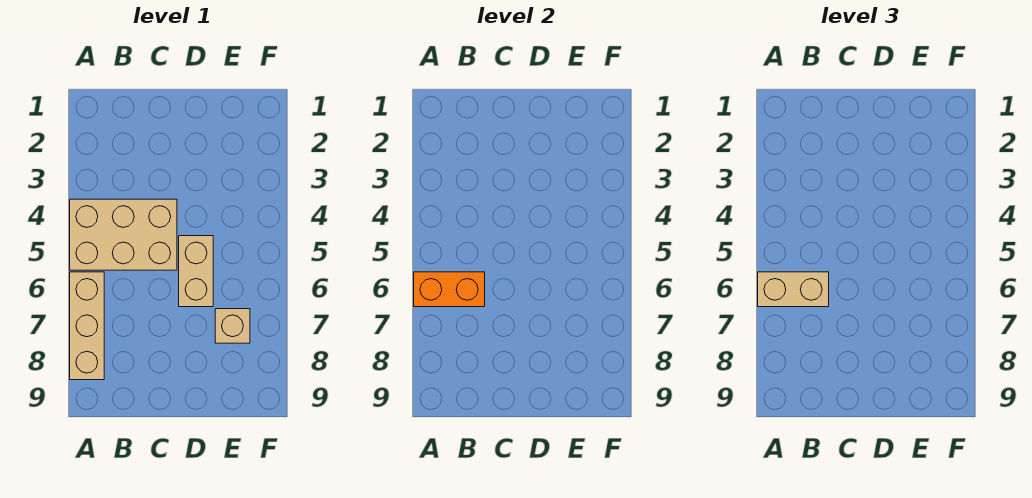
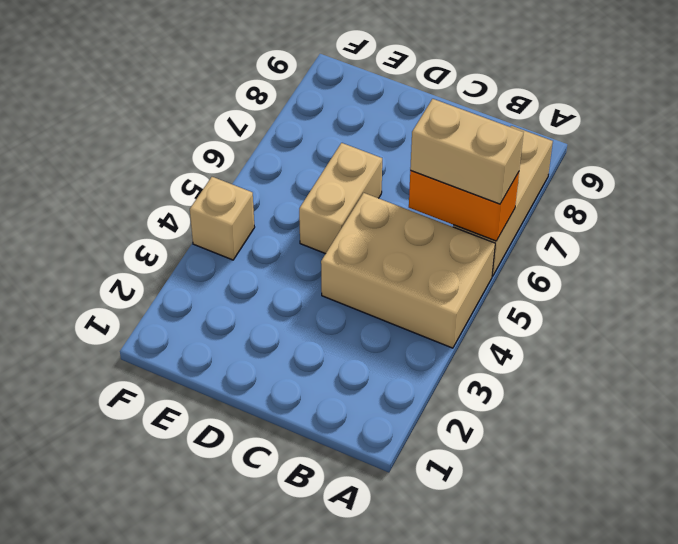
tan brick E7 level 1 -> tan brick F4 level 1

